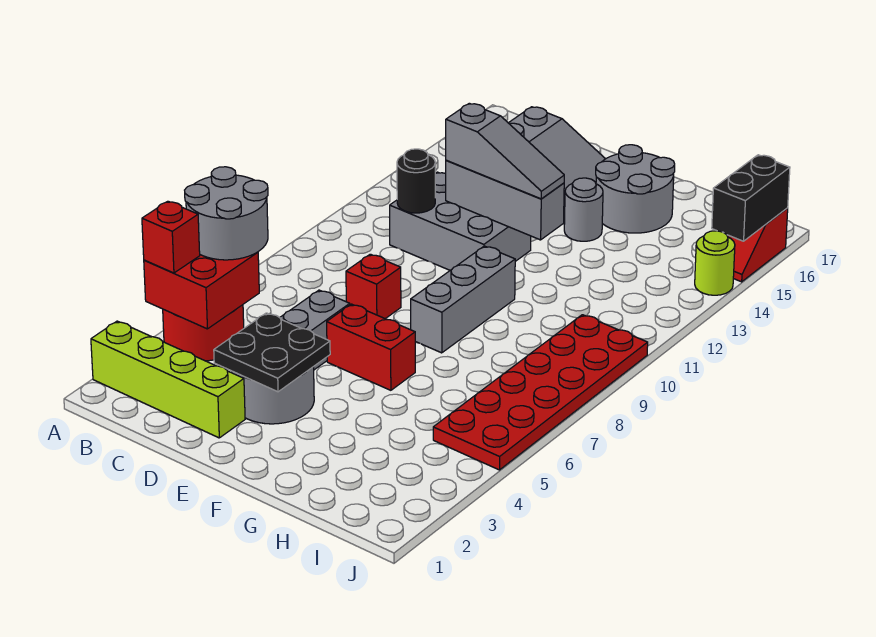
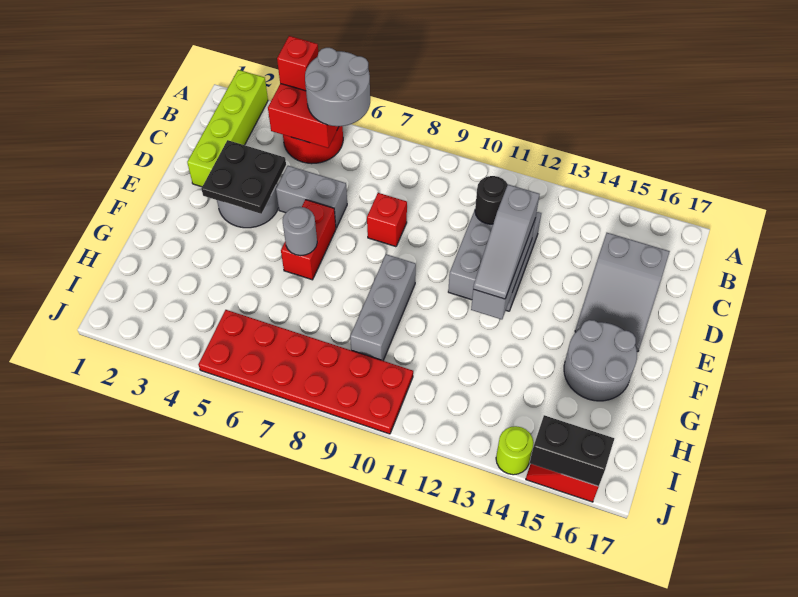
grey brick F8:F10 level 1 -> grey brick F9:H9 level 1
grey round brick F14 level 1 -> grey round brick F6 level 2

